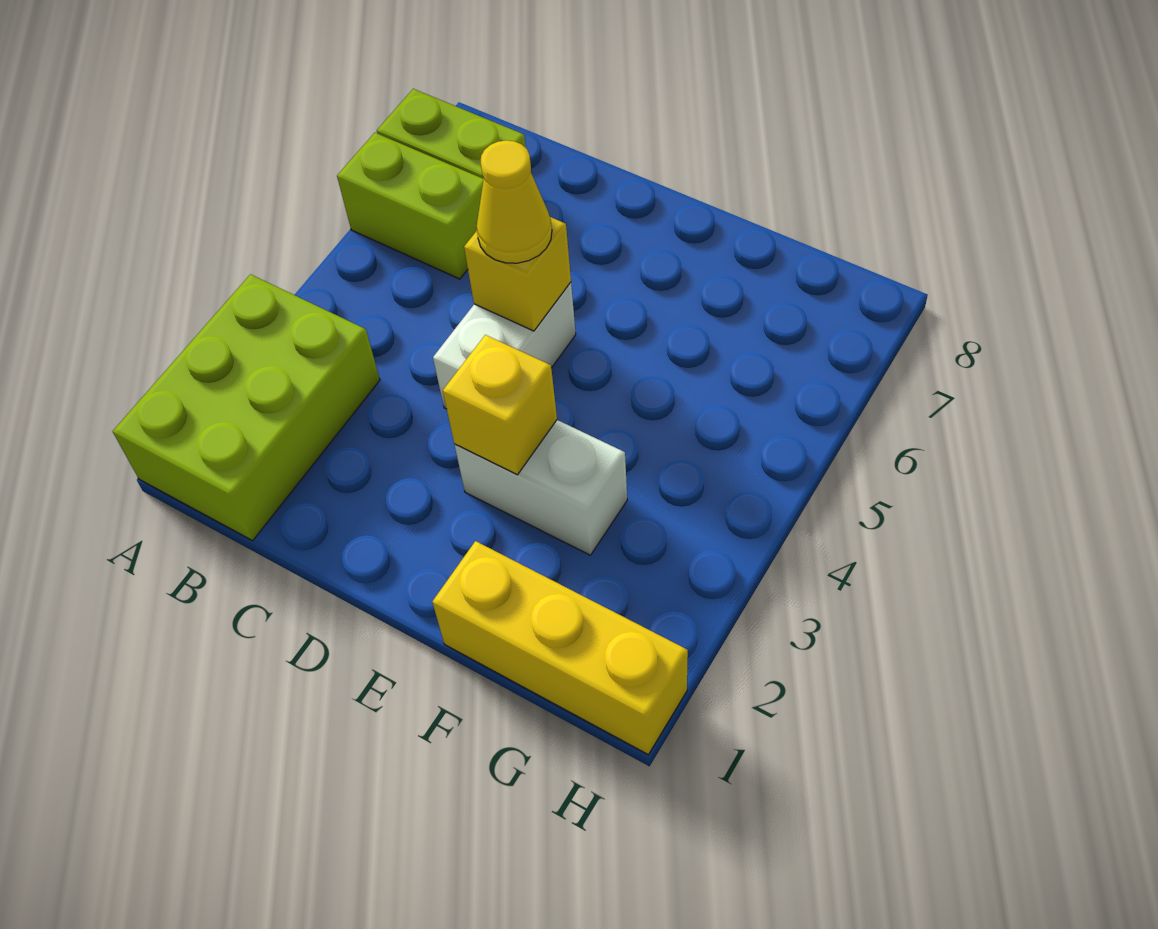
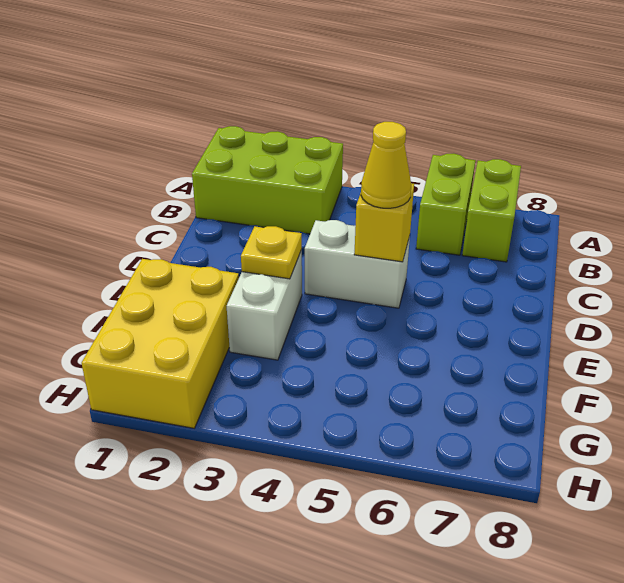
yellow brick E3 level 2 -> yellow plate E3 level 2
yellow brick F1:H1 level 1 -> yellow brick F1:H2 level 1

